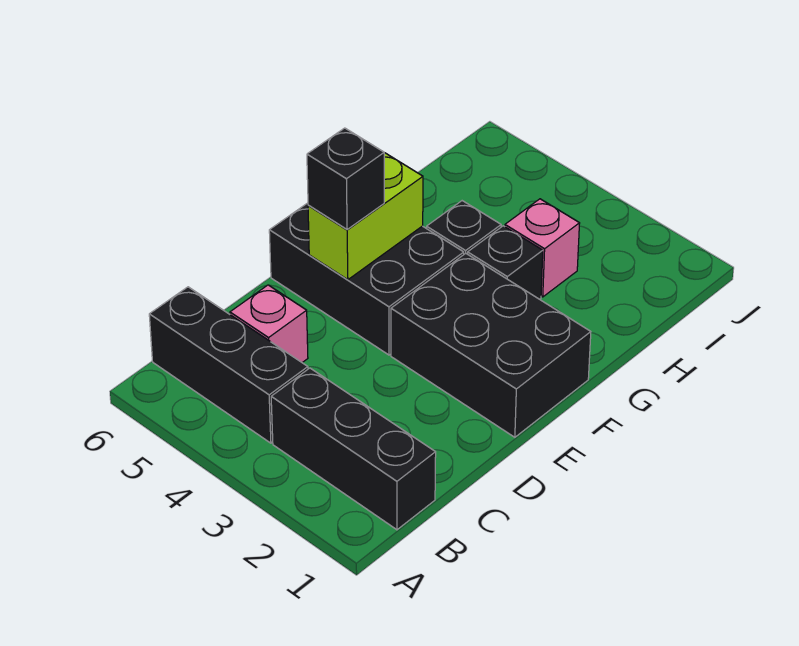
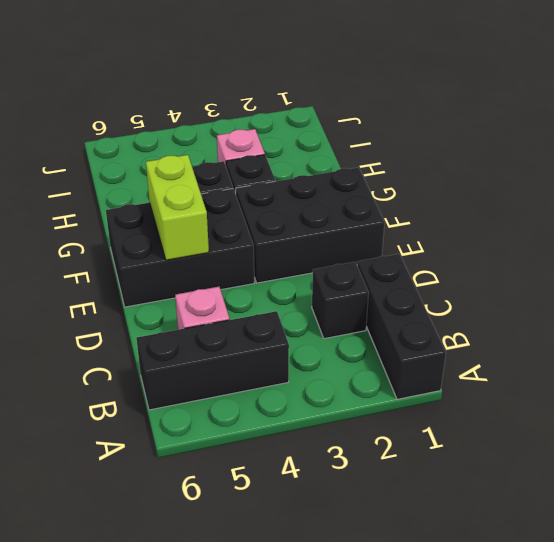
black brick B1:B3 level 1 -> black brick A1:C1 level 1
black brick E5 level 3 -> black brick C2 level 1

